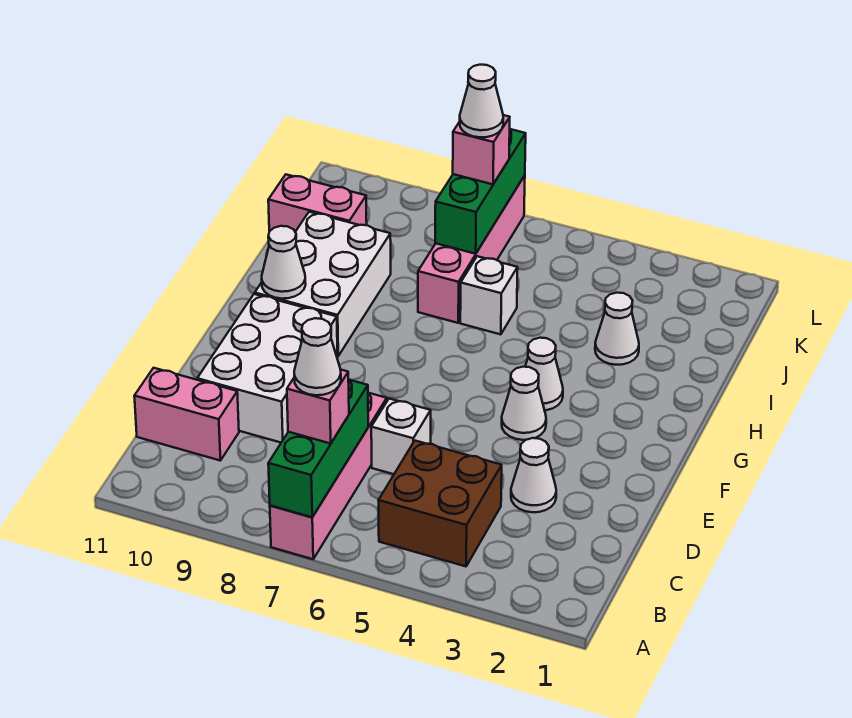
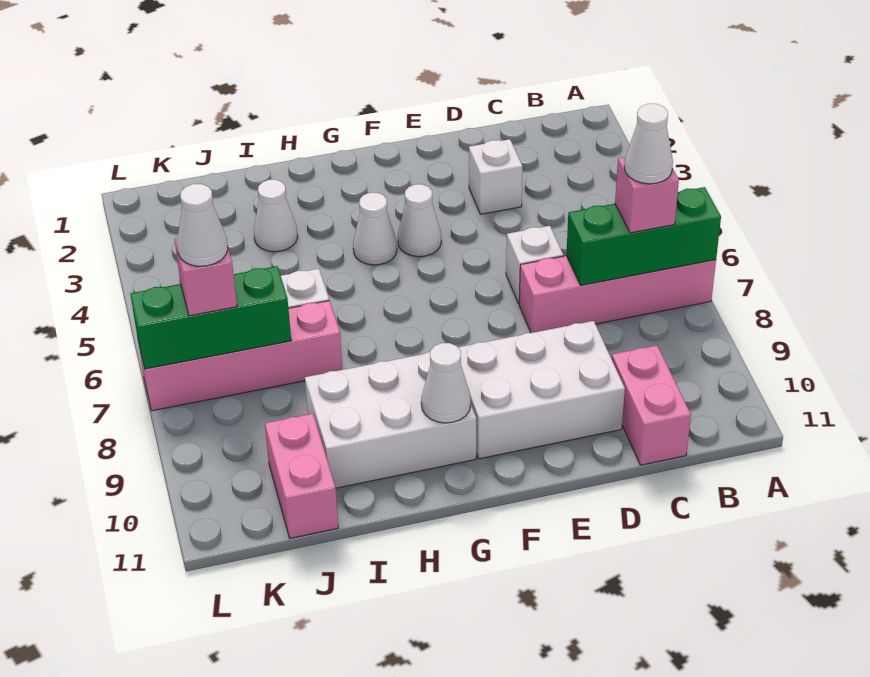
brown brick B4:C5 level 1 -> none
white cone D3 level 1 -> white brick D3 level 1

